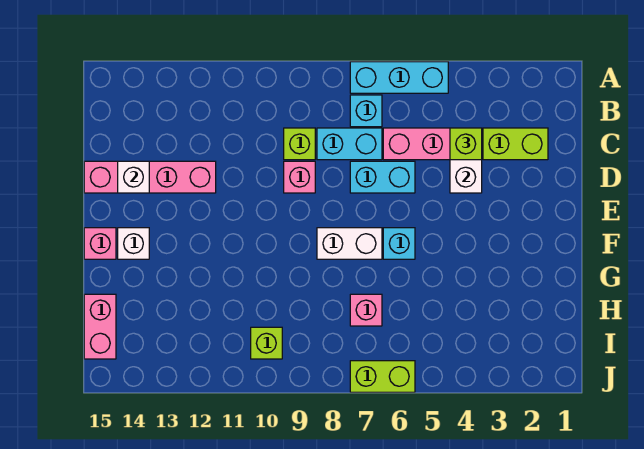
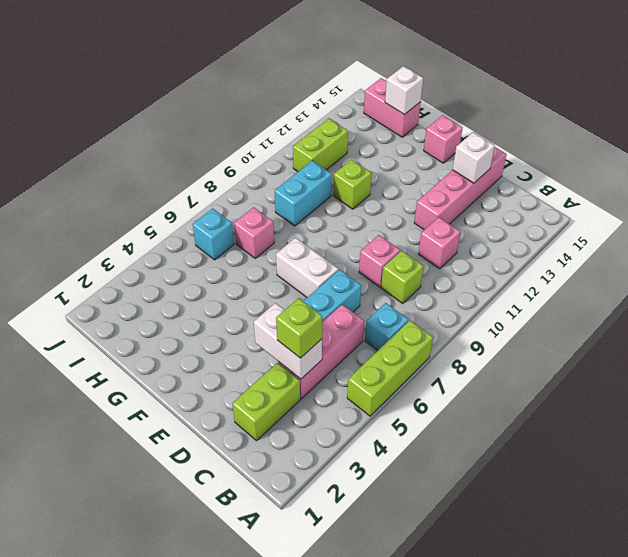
cyan brick A5:A7 level 1 -> lime brick A5:A7 level 1
cyan brick C7:C8 level 1 -> cyan brick H9:H10 level 1
none -> pink brick C11 level 1
cyan brick F6 level 1 -> cyan brick I6 level 1
white brick F7:F8 level 1 -> white brick E7:F7 level 1
white brick F14 level 1 -> white brick H15 level 2
lime brick I10 level 1 -> lime brick G11 level 1
lime brick J6:J7 level 1 -> lime brick I11:I12 level 1

